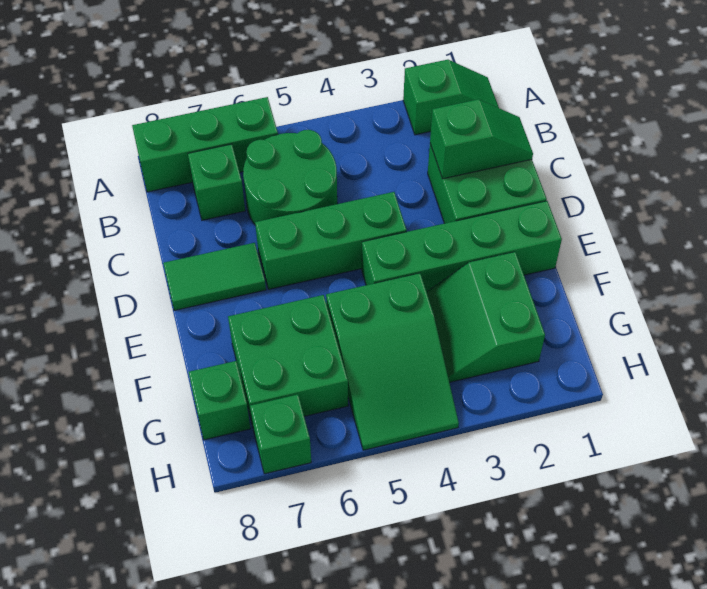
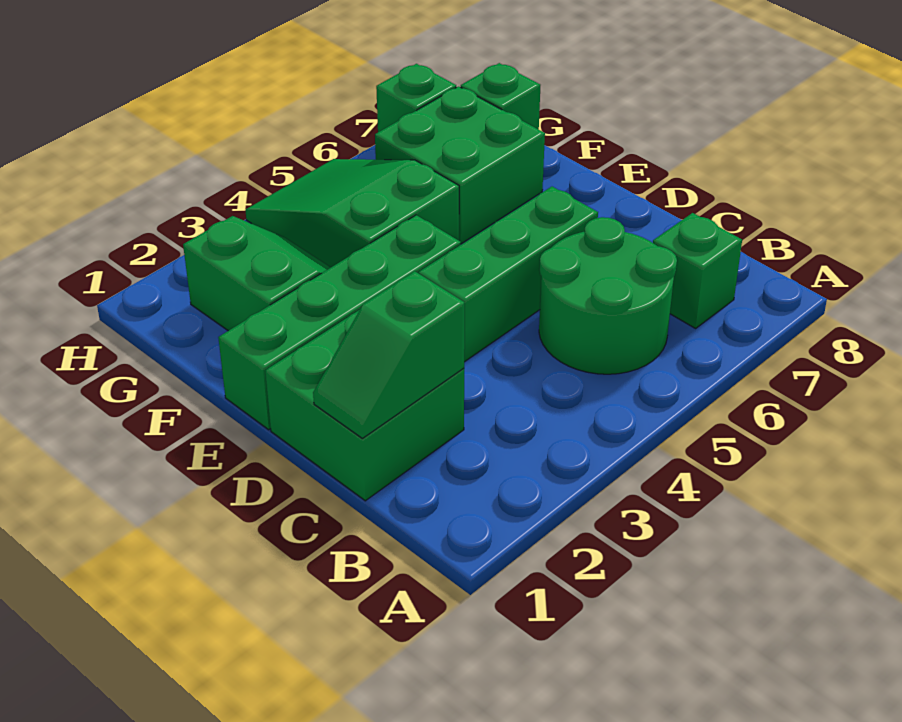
green slope A1:A2 level 1 top 2 -> none
green brick A6:A8 level 1 -> none
green tile D7:D8 level 1 -> none

